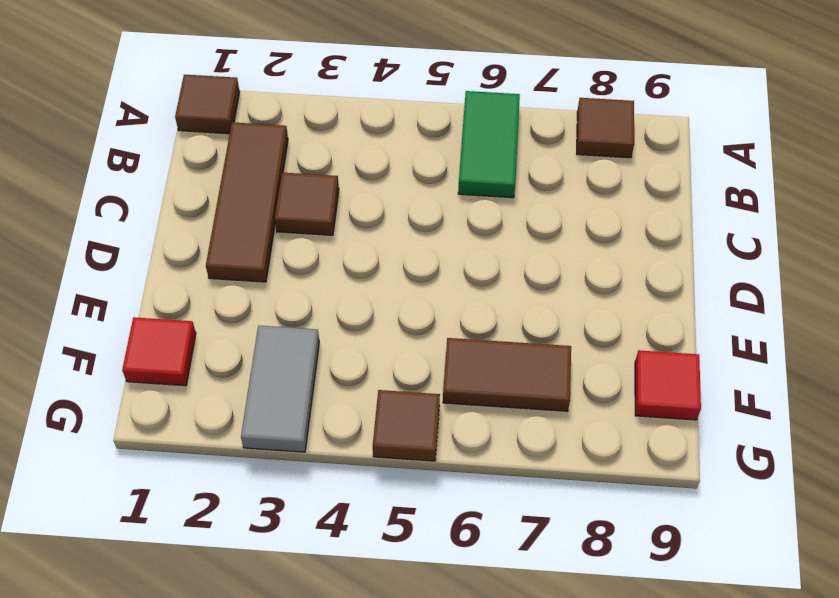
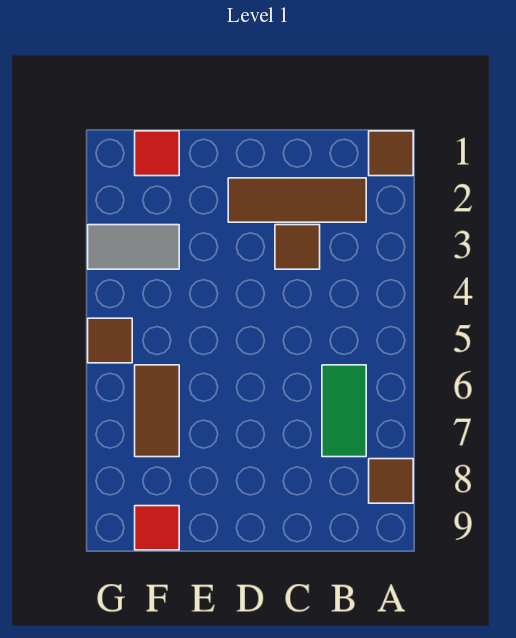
green tile A6:B6 level 1 -> green tile B6:B7 level 1

